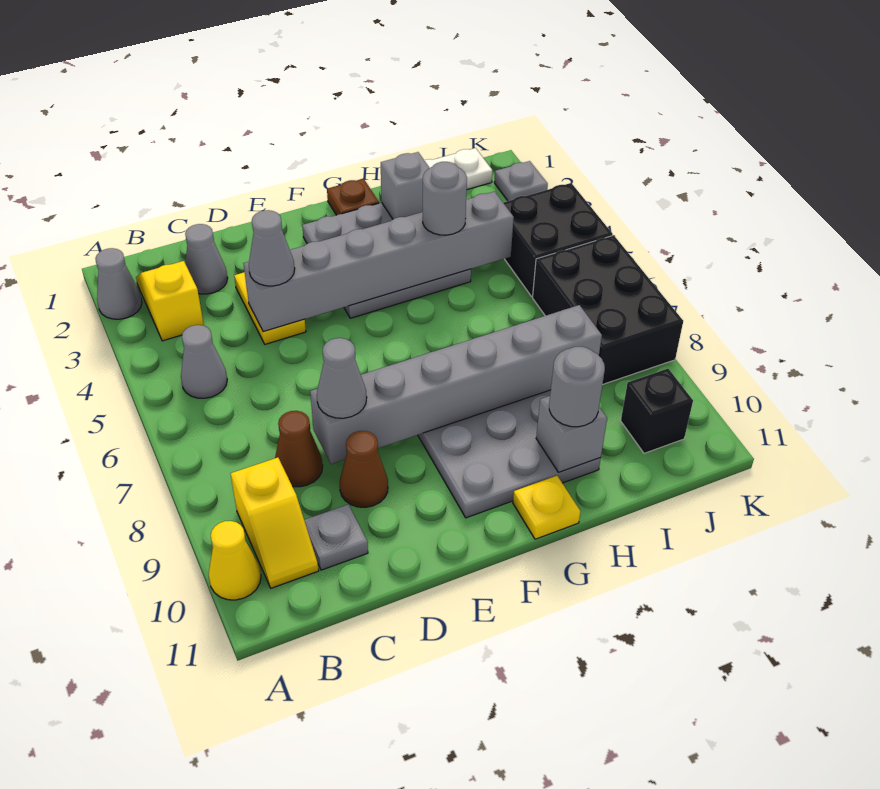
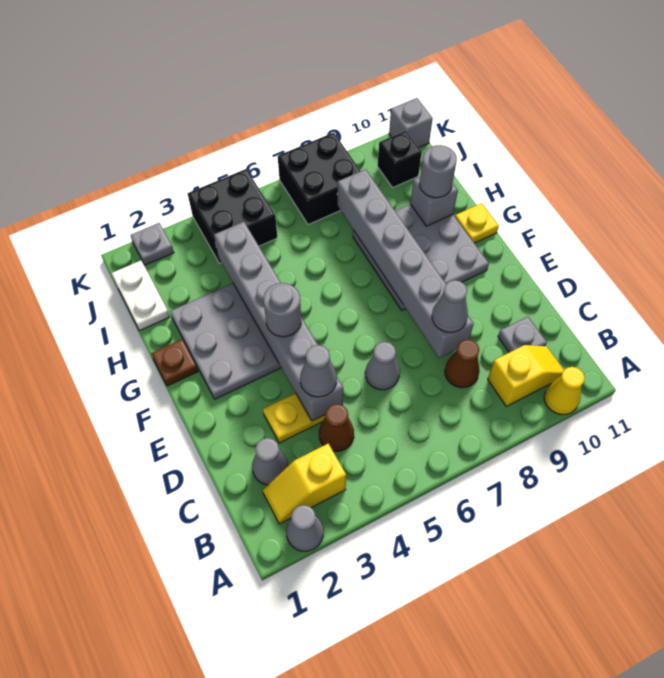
grey cone B5 level 1 -> grey cone D6 level 1
brown cone D9 level 1 -> brown cone C4 level 1
grey brick H2 level 2 -> grey brick K11 level 1
grey round brick H4 level 3 -> grey round brick F4 level 3
black brick J6:K8 level 1 -> black brick J7:K8 level 1

